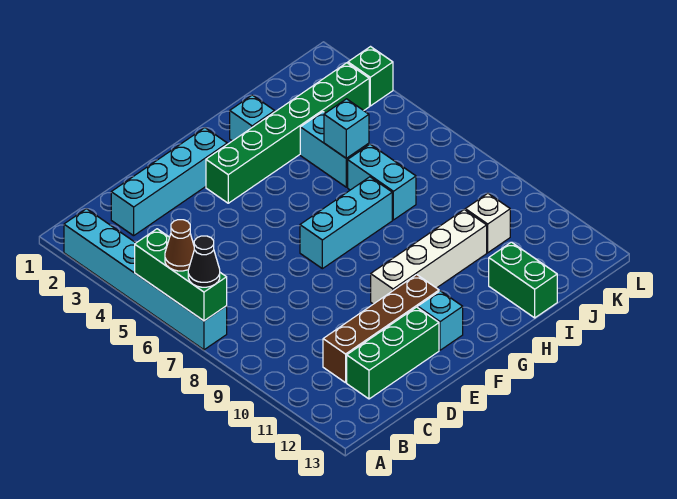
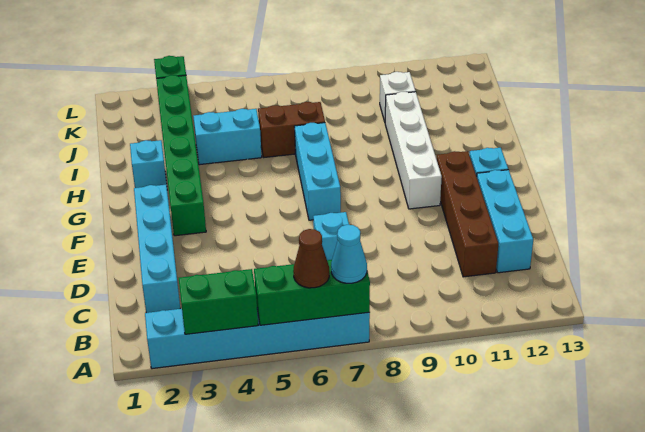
black cone A7 level 3 -> cyan cone A7 level 3
green brick C12:E12 level 1 -> cyan brick C12:E12 level 1
cyan brick I5 level 2 -> cyan brick D7 level 1
cyan brick I6:I7 level 1 -> brown brick I6:I7 level 1
green brick I12:I13 level 1 -> green brick A3:A4 level 2

